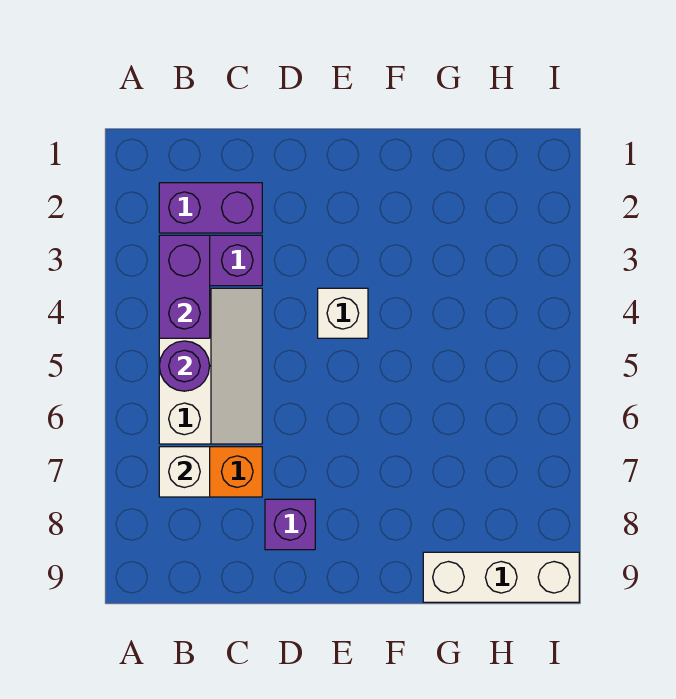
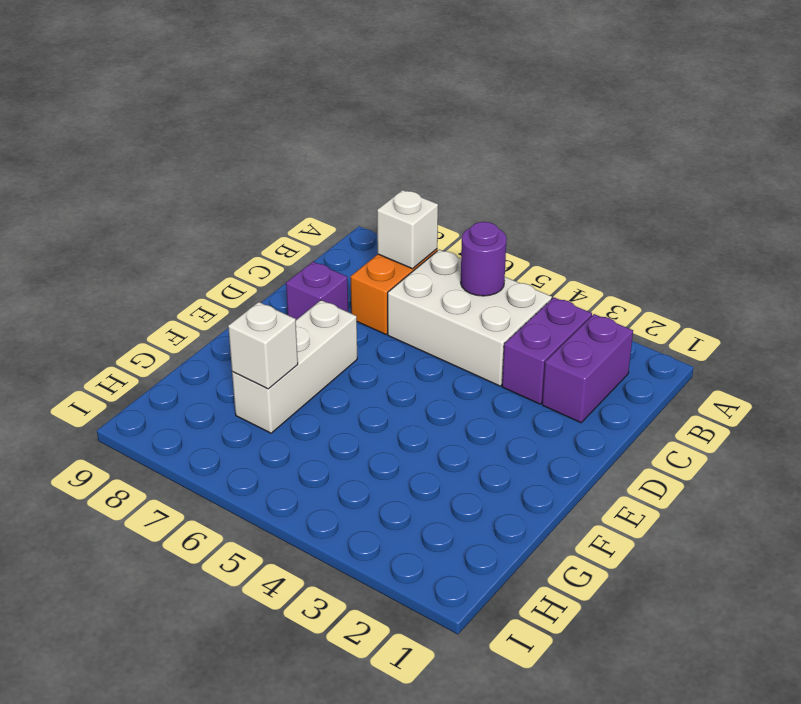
purple brick B3:B4 level 2 -> none
white slope B4:C6 level 1 top B -> white brick B4:C6 level 1
white brick E4 level 1 -> white brick G7 level 2
white brick G9:I9 level 1 -> white brick E7:G7 level 1

